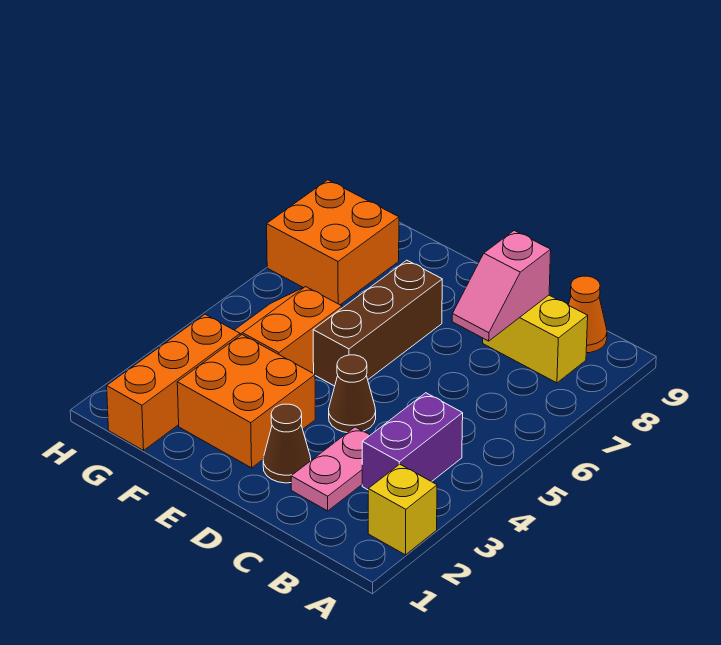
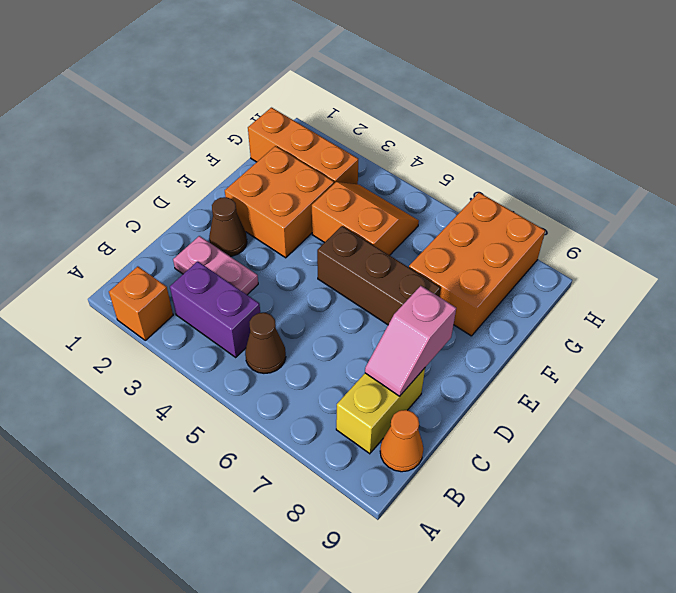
yellow brick A2 level 1 -> orange brick A2 level 1
pink slope C7:C8 level 2 top 8 -> pink slope C8:D8 level 2 top D
brown cone D4 level 1 -> brown cone B5 level 1
orange brick G7:H8 level 1 -> orange brick F7:H8 level 1

